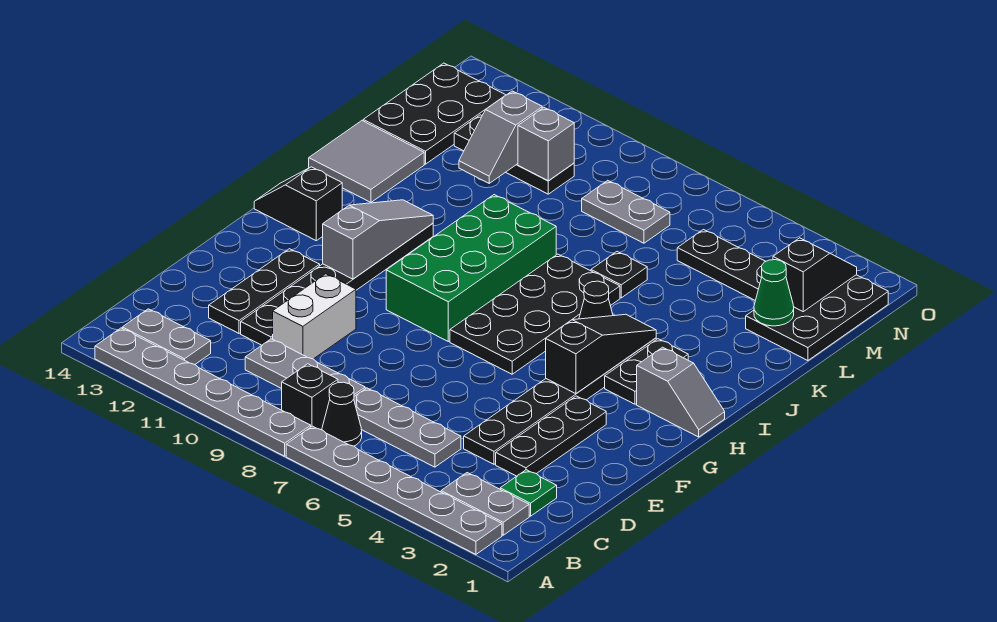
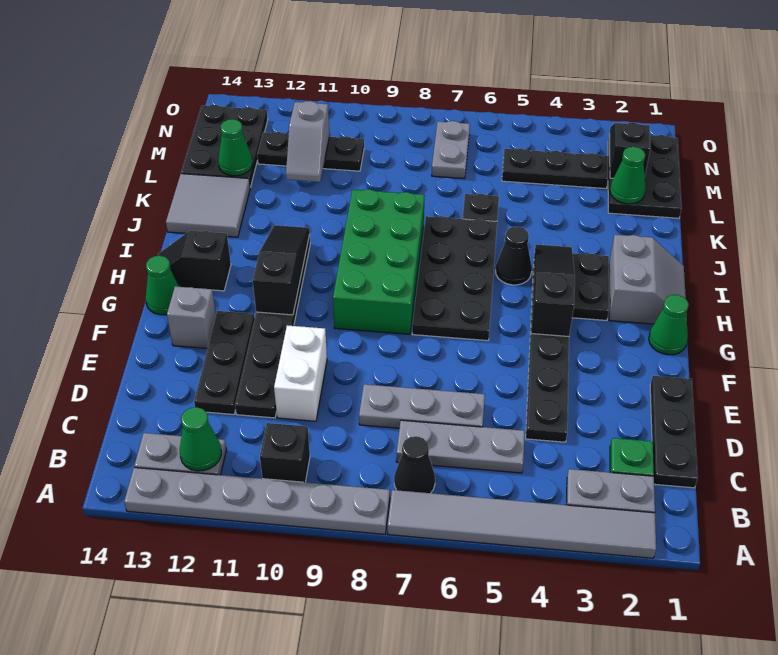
grey plate A2:A7 level 1 -> grey tile A2:A7 level 1
black brick B8 level 1 -> black brick B10 level 1
none -> green cone B12 level 2
grey plate C8:C10 level 1 -> grey plate D6:D8 level 1
black plate D3:F3 level 1 -> black plate C1:E1 level 1
none -> green cone G1 level 1
grey slope G11:I11 level 2 top G -> black slope G11:I11 level 2 top G
none -> green cone G14 level 1
grey slope H1:H2 level 1 top 2 -> grey slope H1:I2 level 1 top 2
none -> green cone L13 level 2
grey plate M7:M8 level 1 -> grey plate M7:N7 level 1
grey brick M10 level 2 -> grey brick F13 level 1

